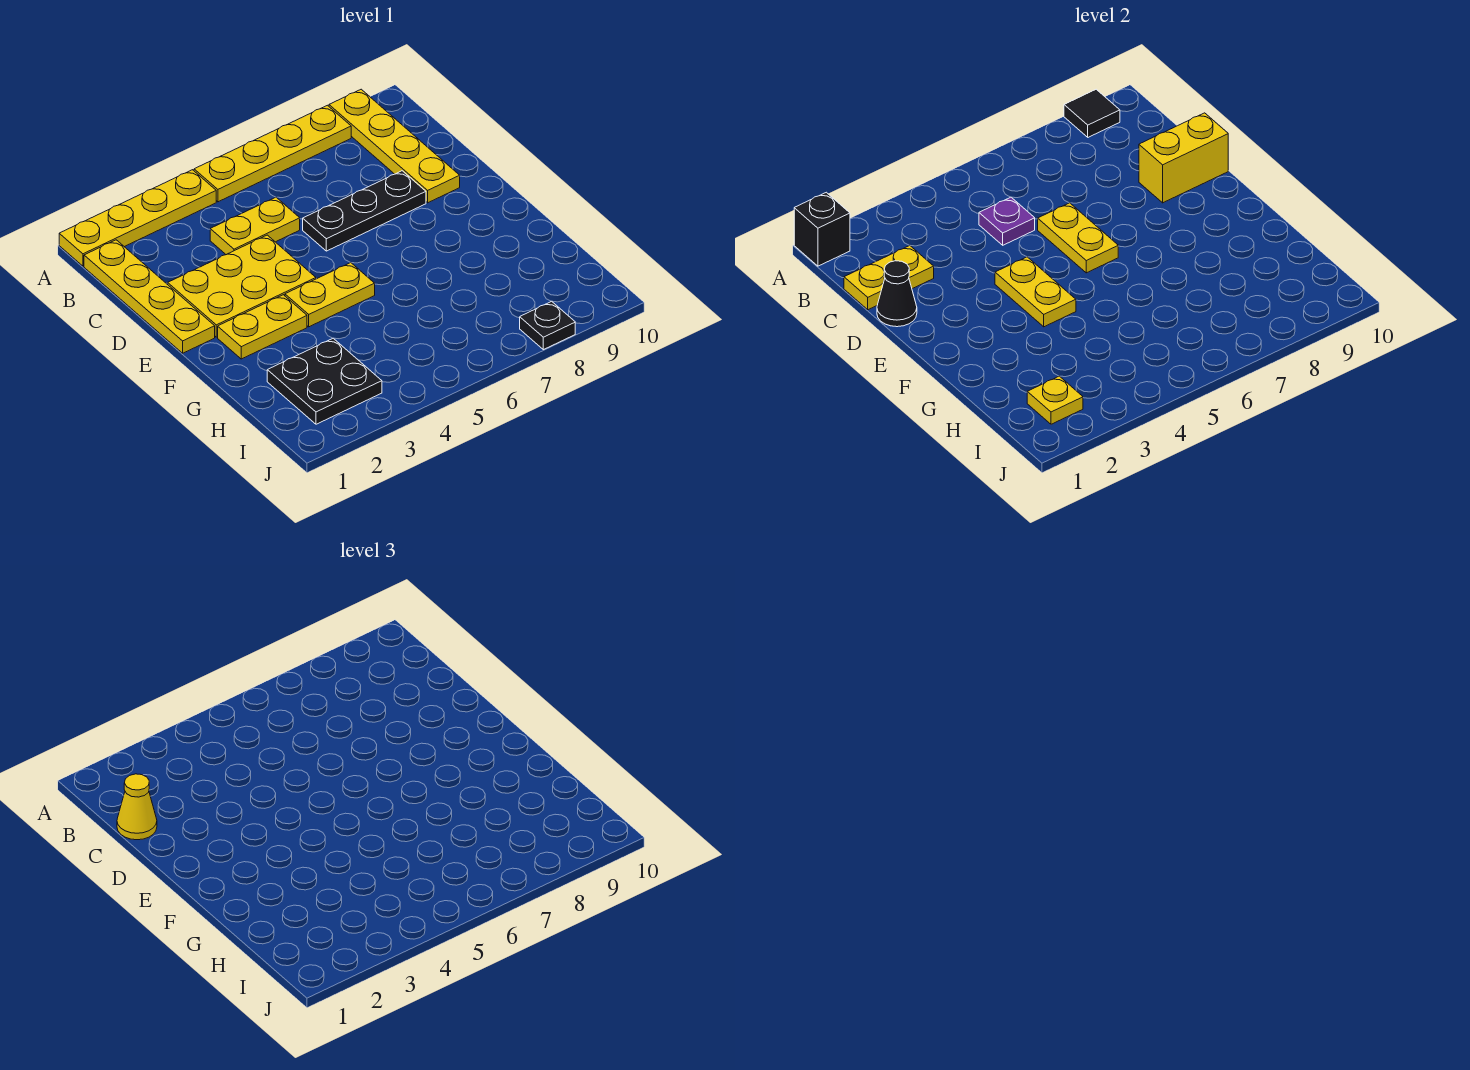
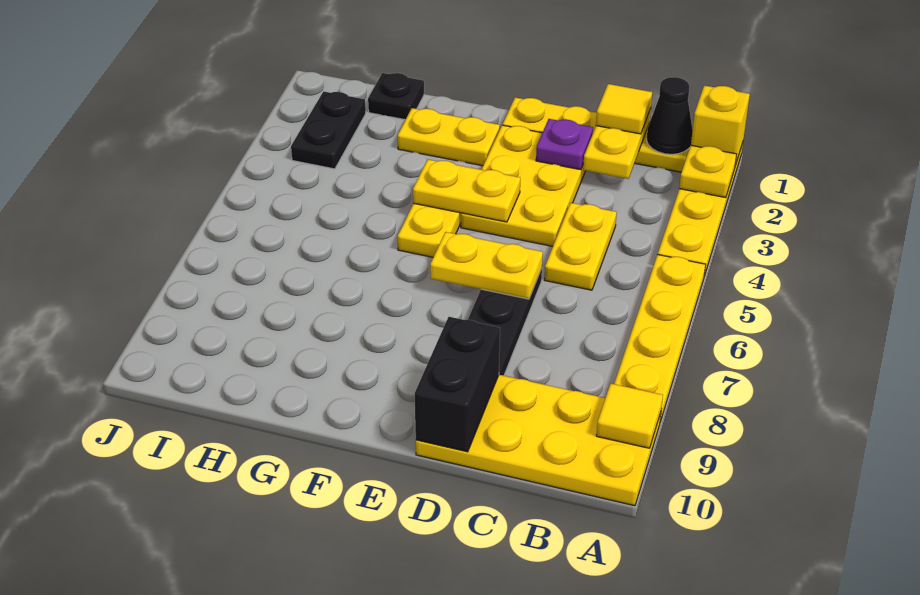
black brick A1 level 2 -> yellow brick A1 level 2
yellow plate A9:D9 level 1 -> yellow plate A9:D10 level 1
black tile A9 level 2 -> yellow tile A9 level 2
yellow cone C1 level 3 -> yellow tile C1 level 3
purple plate C5 level 2 -> purple plate D2 level 2
black cone D1 level 2 -> black cone B1 level 2
yellow brick D9:D10 level 2 -> black brick D9:D10 level 2
yellow plate F2:F3 level 1 -> yellow plate F2:G2 level 1
black plate H2:I3 level 1 -> black plate I2:I3 level 1
yellow plate I2 level 2 -> yellow plate A2 level 2
black plate J8 level 1 -> black plate H1 level 1

